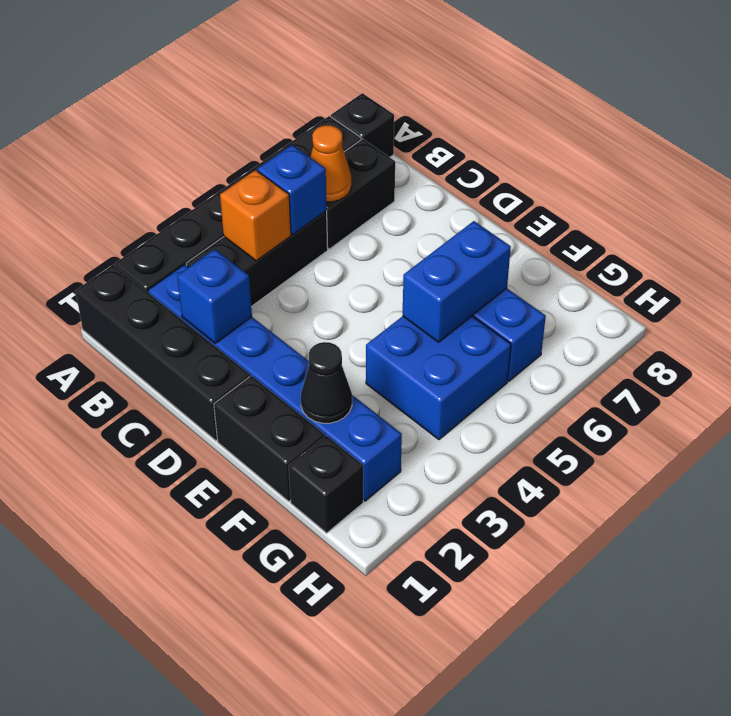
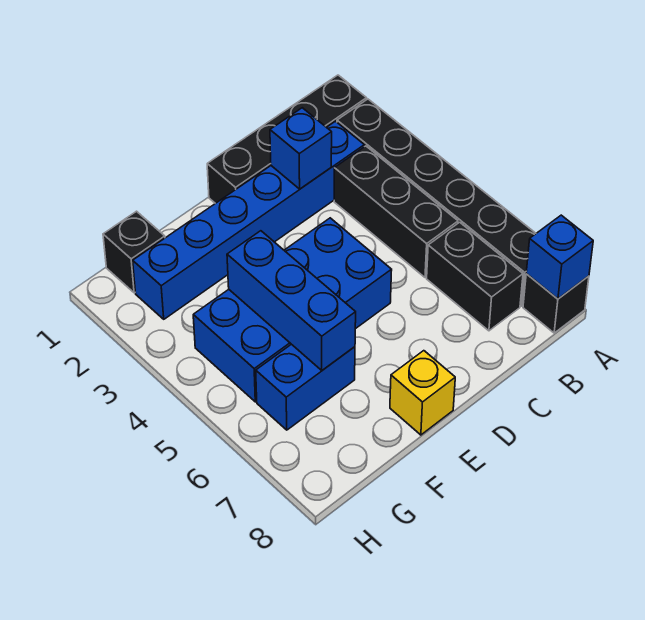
orange brick B4 level 2 -> none
blue brick B5 level 2 -> blue brick A8 level 2
orange cone B6 level 2 -> none
black brick E1:F1 level 1 -> none
none -> yellow brick E8 level 1
black cone F2 level 2 -> none
blue brick F4:G5 level 1 -> blue brick D4:G5 level 1
blue brick F5:F6 level 2 -> blue brick F4:F6 level 2

